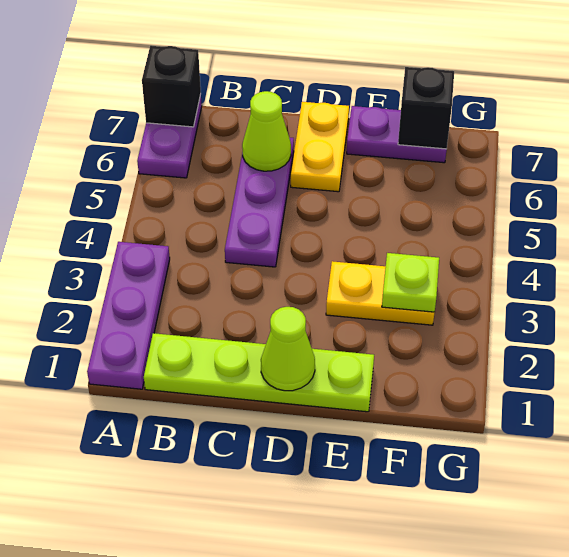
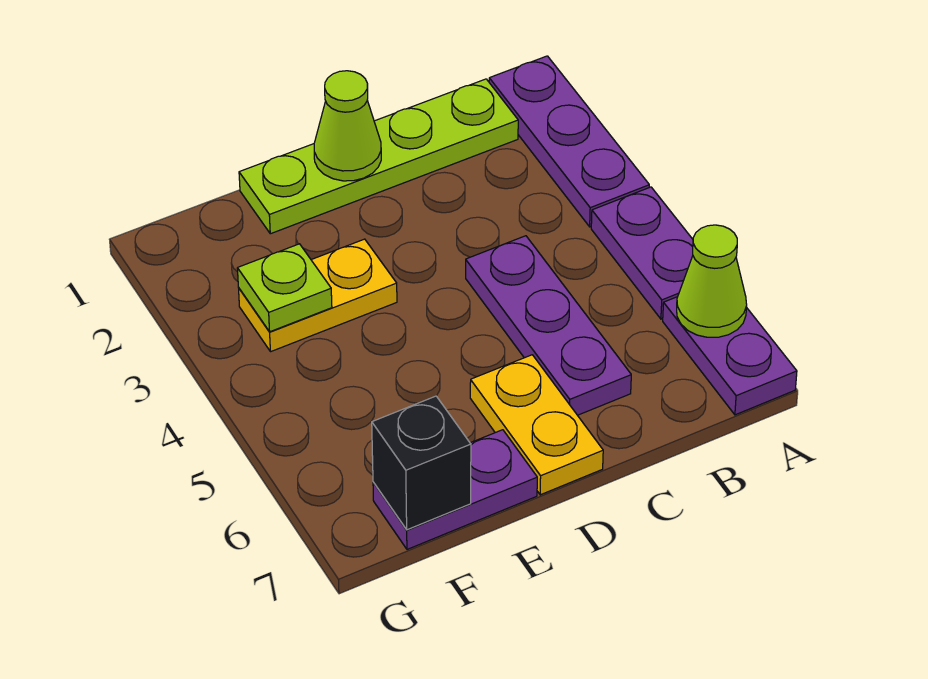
none -> purple plate A4:A5 level 1
black brick A7 level 2 -> none
lime cone C6 level 2 -> lime cone A6 level 2

